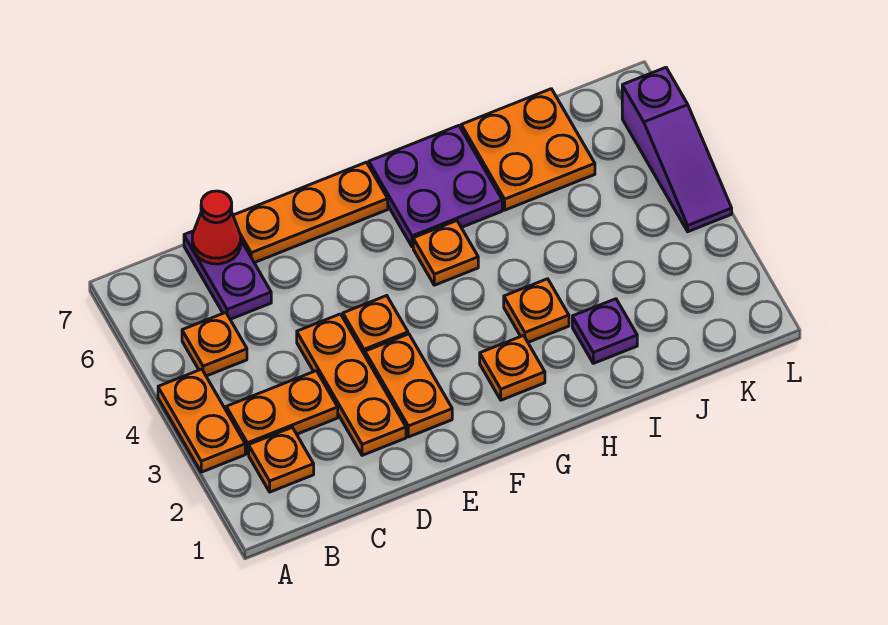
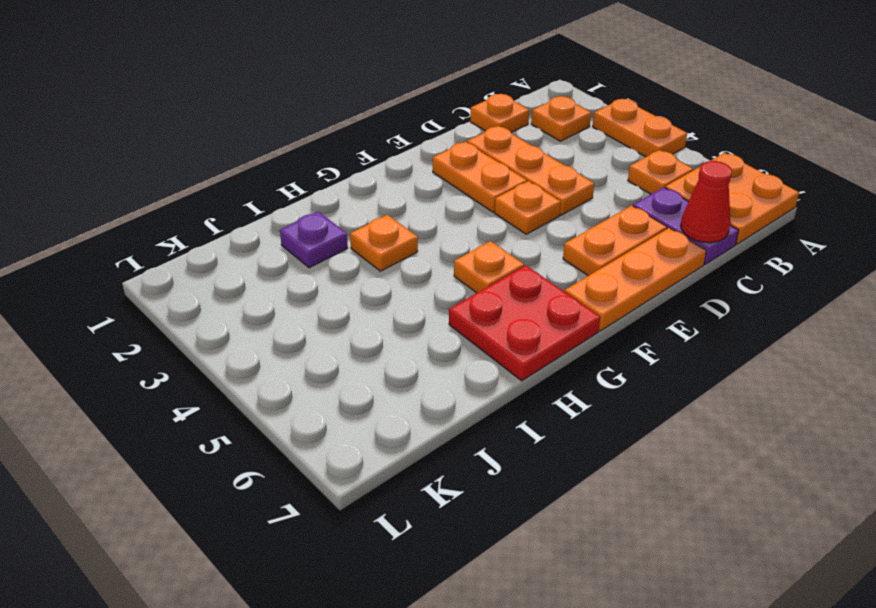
orange plate B3:C3 level 1 -> orange plate D6:E6 level 1
orange plate G2 level 1 -> orange plate C1 level 1
purple plate G6:H7 level 1 -> red plate G6:H7 level 1
orange plate I6:J7 level 1 -> orange plate A6:B7 level 1
purple slope L4:L6 level 1 top 6 -> none

